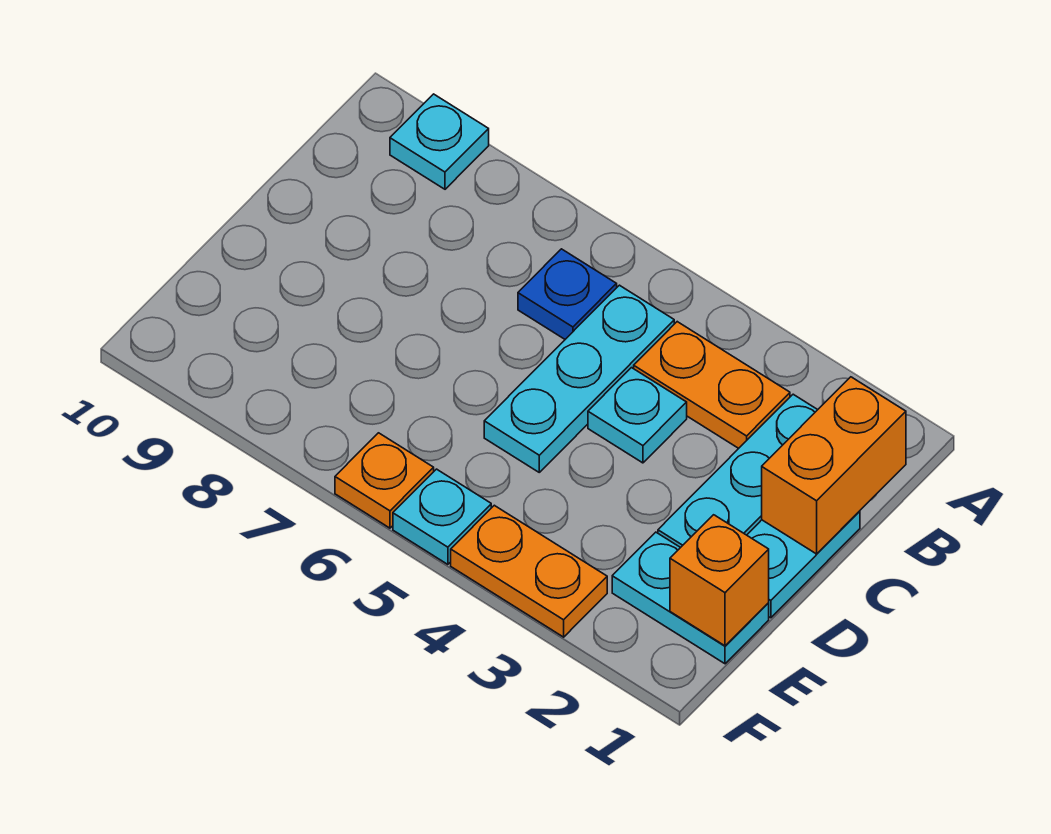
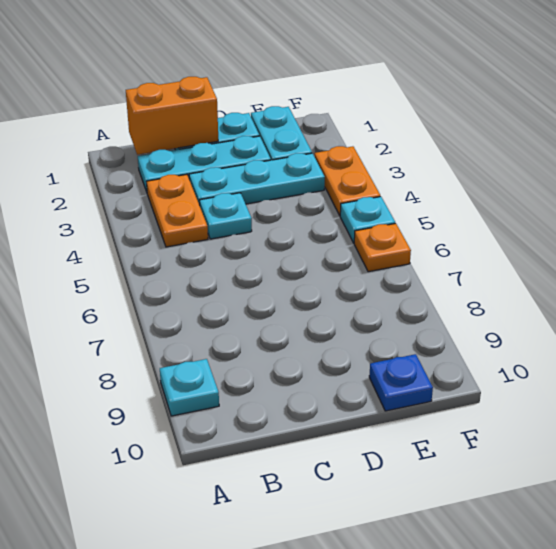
cyan plate B5:D5 level 1 -> cyan plate C3:E3 level 1
blue plate B6 level 1 -> blue plate E10 level 1
orange brick E1 level 2 -> none

